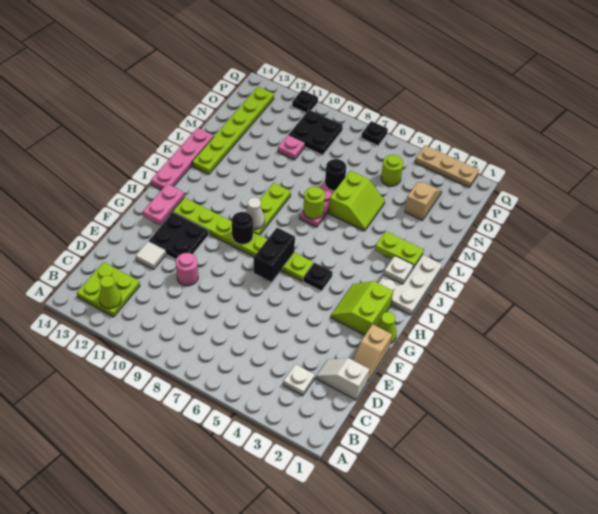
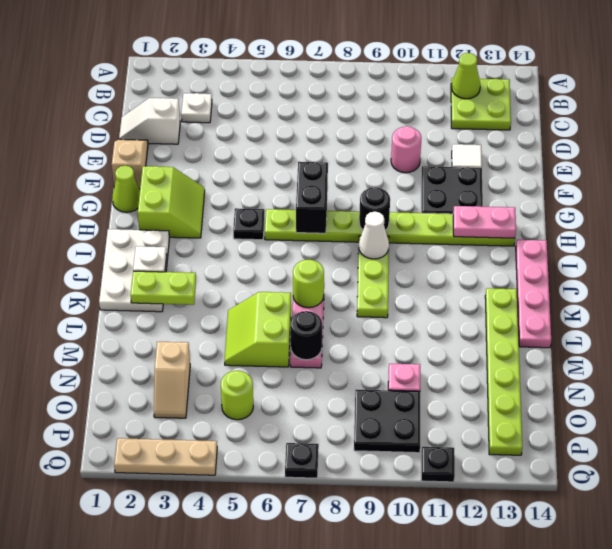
white slope D1:D2 level 1 top 1 -> white slope D1:D2 level 1 top 2
pink plate G13:H13 level 2 -> pink plate H12:H13 level 2

